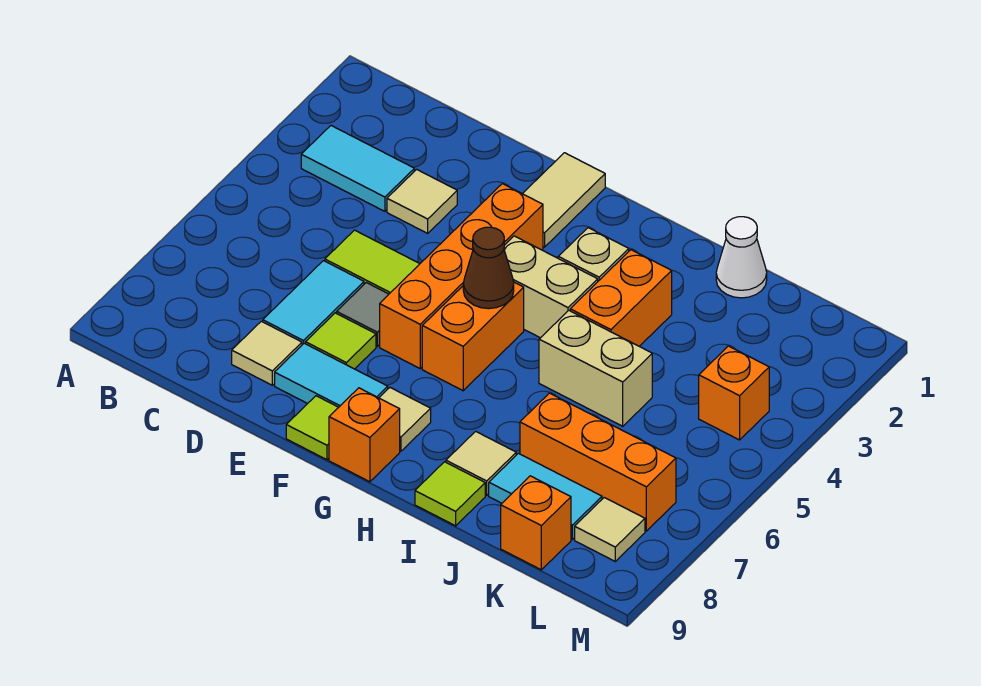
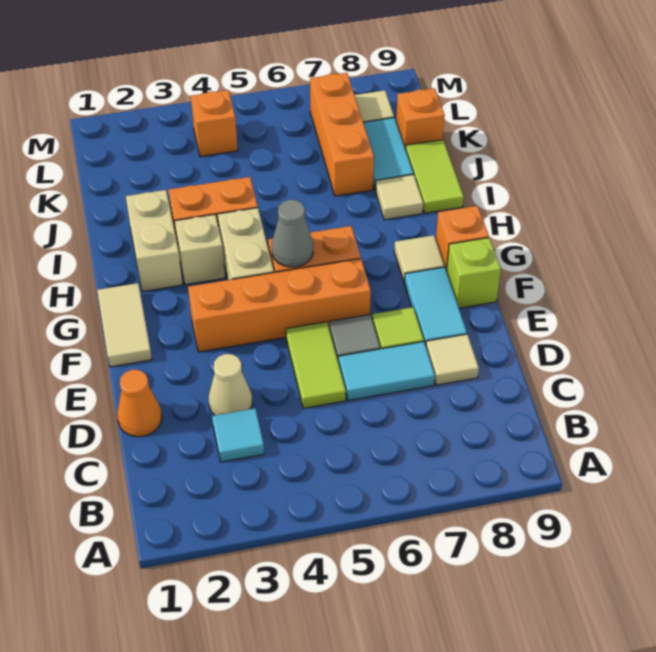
cyan tile B3:C3 level 1 -> cyan tile C3 level 1
none -> orange cone D1 level 1
tan tile D3 level 1 -> tan cone D3 level 1
tan tile F1:F2 level 1 -> tan tile F1:G1 level 1
lime tile F9 level 1 -> lime brick F9 level 1
brown cone G5 level 2 -> grey cone G5 level 2
tan brick I5:J5 level 1 -> tan brick H2:I2 level 1
lime tile I9 level 1 -> lime tile I9:J9 level 1
white cone J1 level 1 -> none

